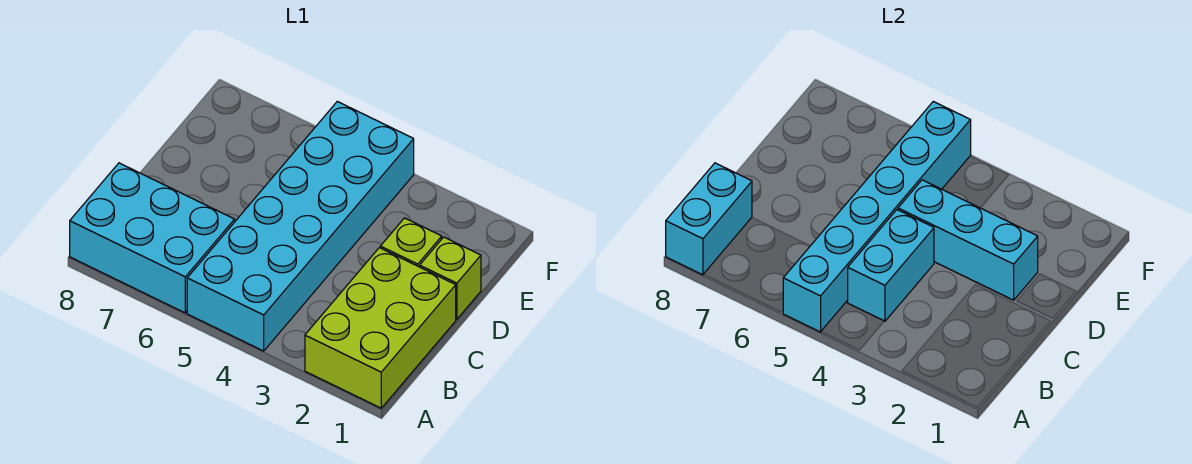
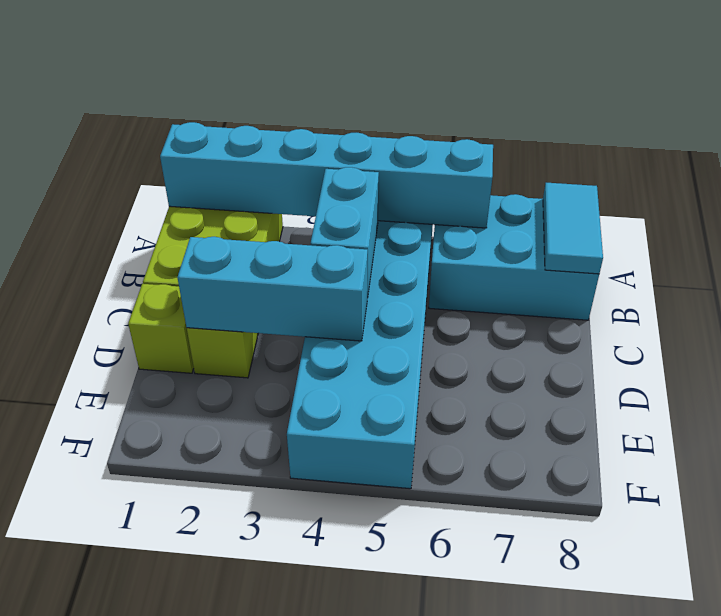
cyan brick A5:F5 level 2 -> cyan brick A1:A6 level 2
cyan brick A8:B8 level 2 -> cyan tile A8:B8 level 2

